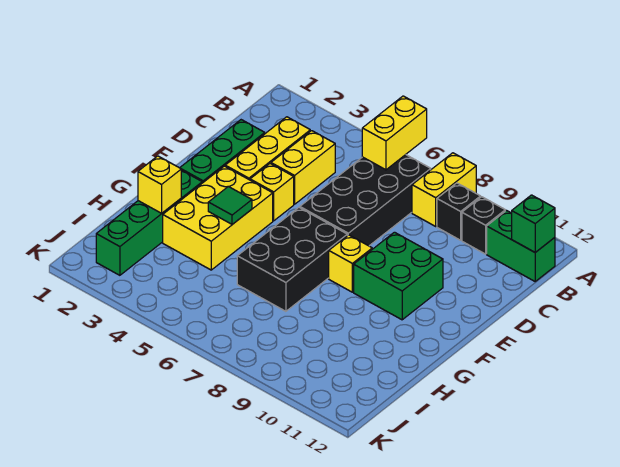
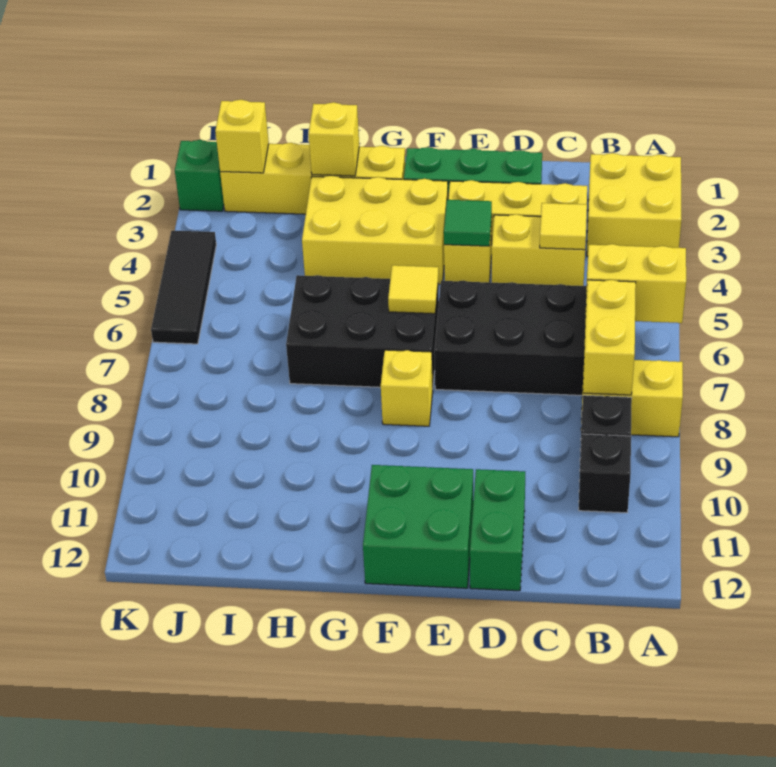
none -> yellow brick A2:B3 level 1
none -> yellow brick B7:B8 level 2
green brick B11:B12 level 1 -> green brick D11:D12 level 1
green brick B12 level 2 -> green brick K2 level 1
none -> yellow tile C4 level 2
green brick E9:F10 level 1 -> green brick E11:F12 level 1
none -> yellow tile F6 level 2
green brick G2:J2 level 1 -> yellow brick G2:J2 level 1
green tile G4 level 2 -> green tile E4 level 2
none -> yellow brick J2 level 2
none -> black tile K4:K6 level 1

